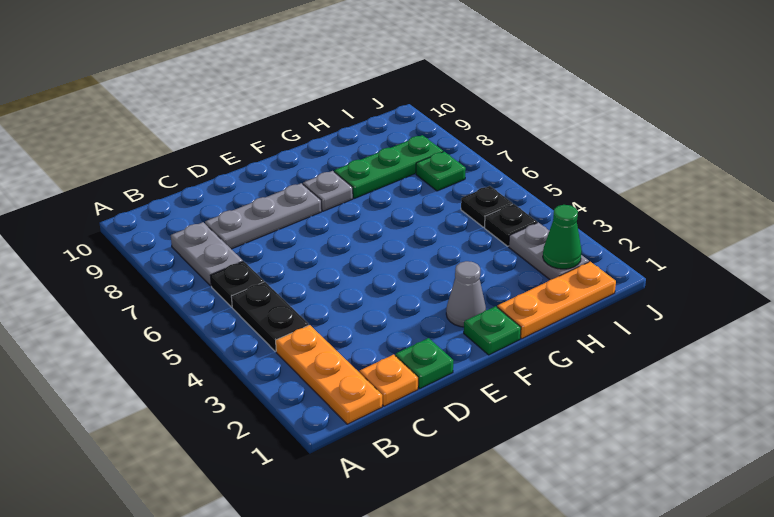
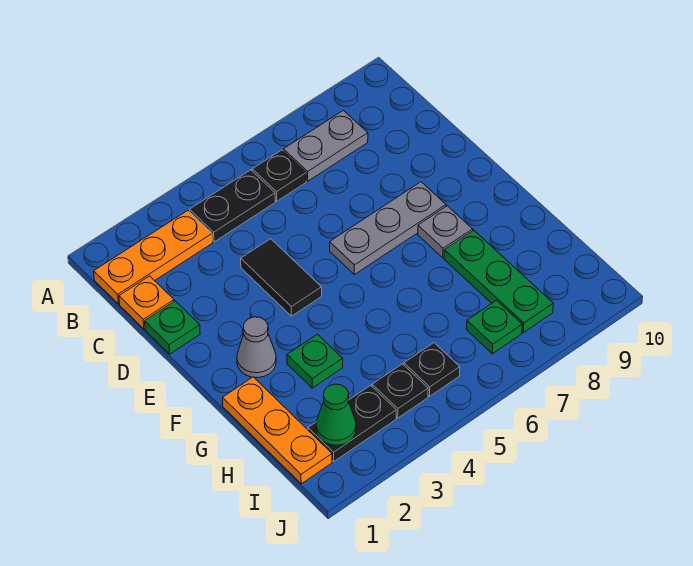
grey plate C8:E8 level 1 -> grey plate E6:E8 level 1
none -> black tile D4:E4 level 1
green plate F1 level 1 -> green plate G3 level 1
grey plate I2:I3 level 1 -> black plate I2:I3 level 1

